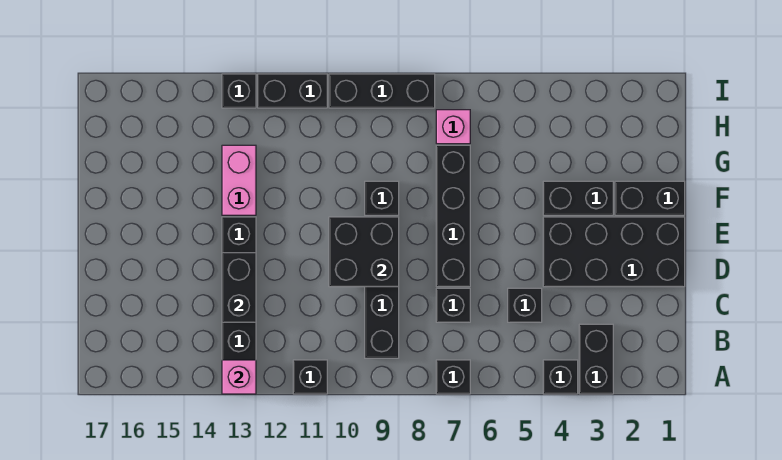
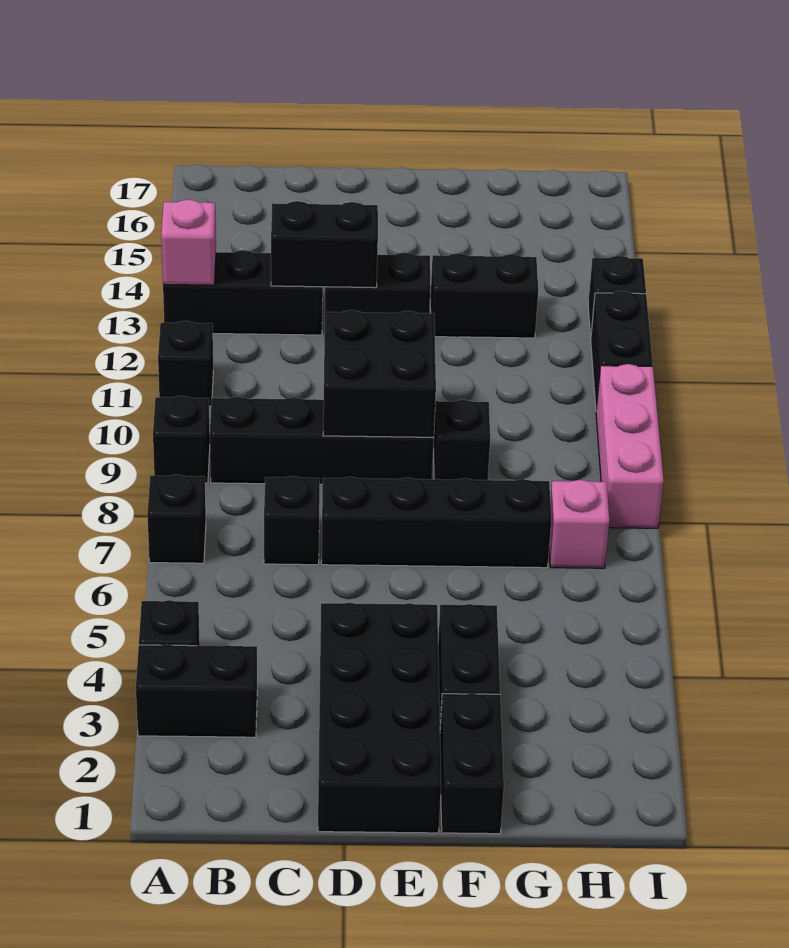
black brick C5 level 1 -> black brick A9 level 1
pink brick F13:G13 level 1 -> black brick F13:G13 level 1
black brick I8:I10 level 1 -> pink brick I8:I10 level 1

